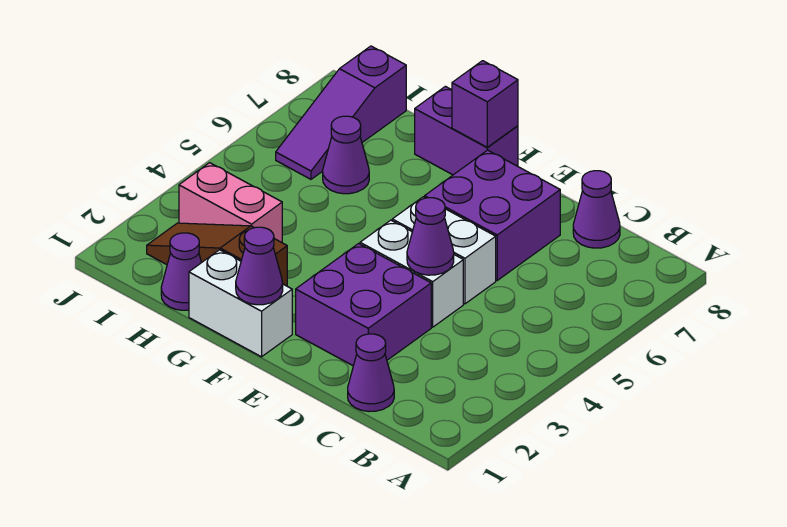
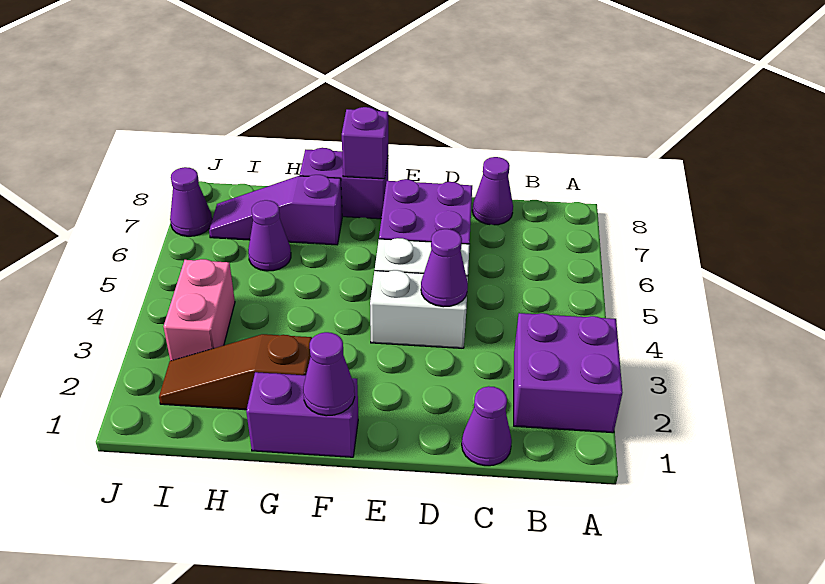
purple brick D2:E3 level 1 -> purple brick A2:B3 level 1
white brick F1:G1 level 1 -> purple brick F1:G1 level 1
purple cone H1 level 1 -> purple cone J7 level 1
pink brick H3:I3 level 1 -> pink brick I3:I4 level 1
purple slope I6:I8 level 1 top 8 -> purple slope G7:I7 level 1 top G

